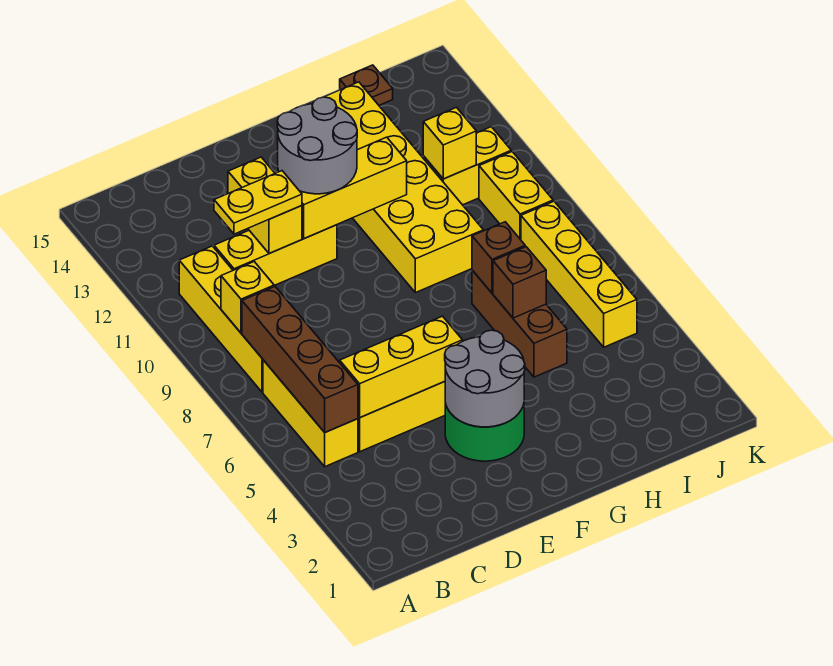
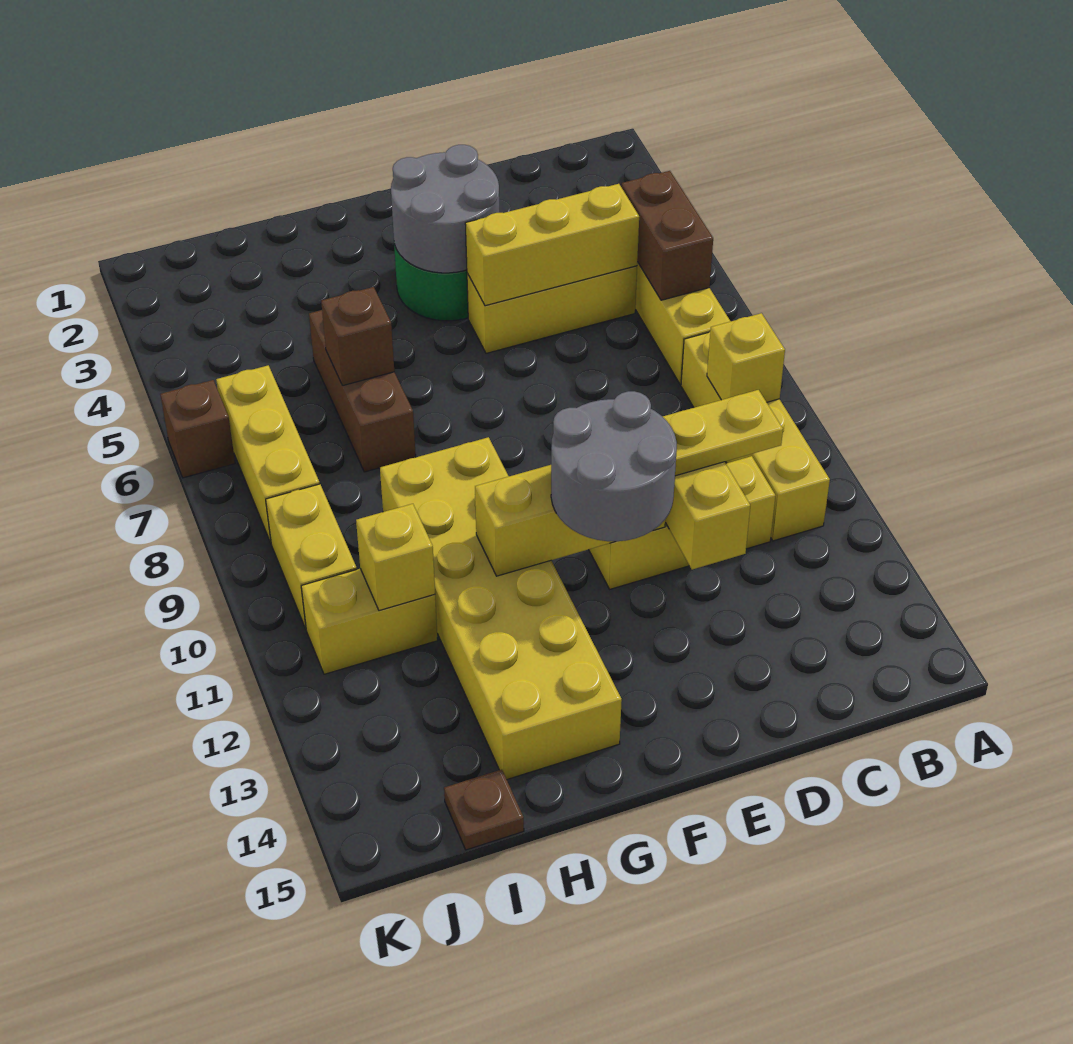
brown brick B5:B8 level 2 -> brown brick B5:B6 level 2
brown brick H7 level 2 -> brown brick K6 level 1
yellow brick J5:J8 level 1 -> yellow brick J6:J8 level 1

